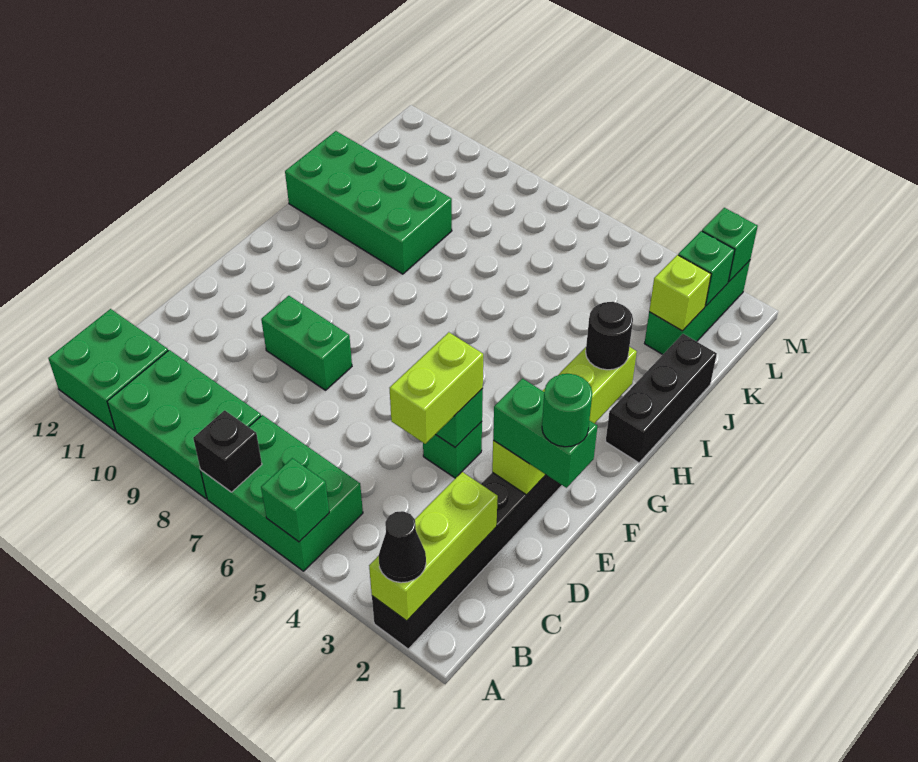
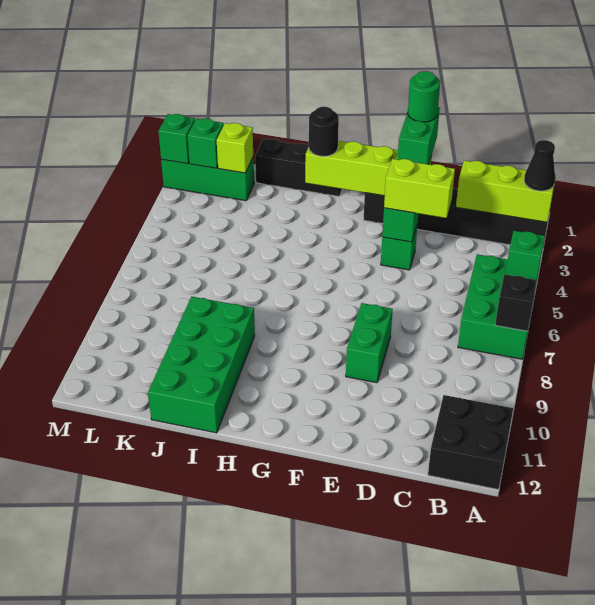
green brick A8:B10 level 1 -> none
green brick A11:B12 level 1 -> black brick A11:B12 level 1

